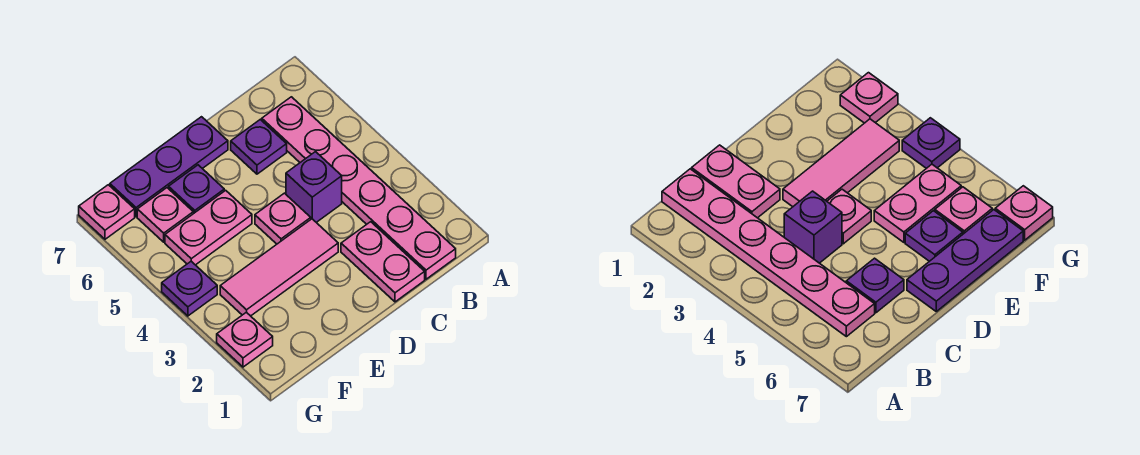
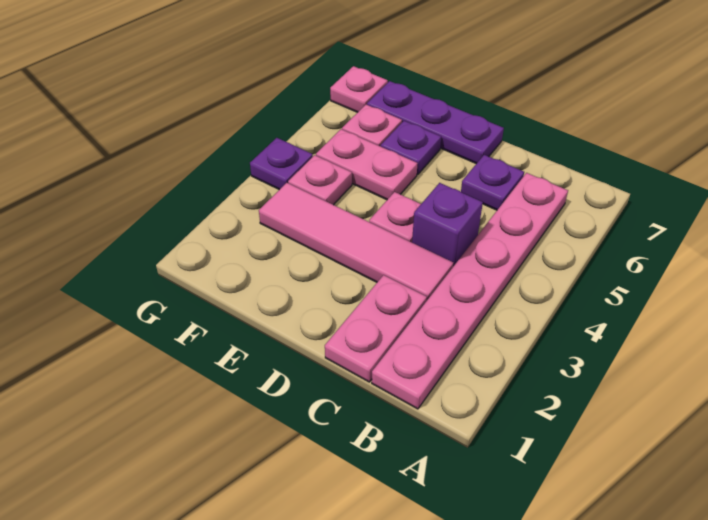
pink tile D3:F3 level 1 -> pink tile C3:F3 level 1
pink plate G2 level 1 -> pink plate F4 level 1

